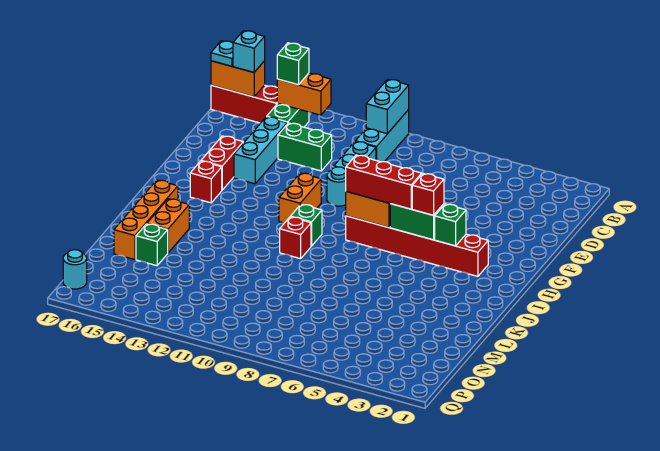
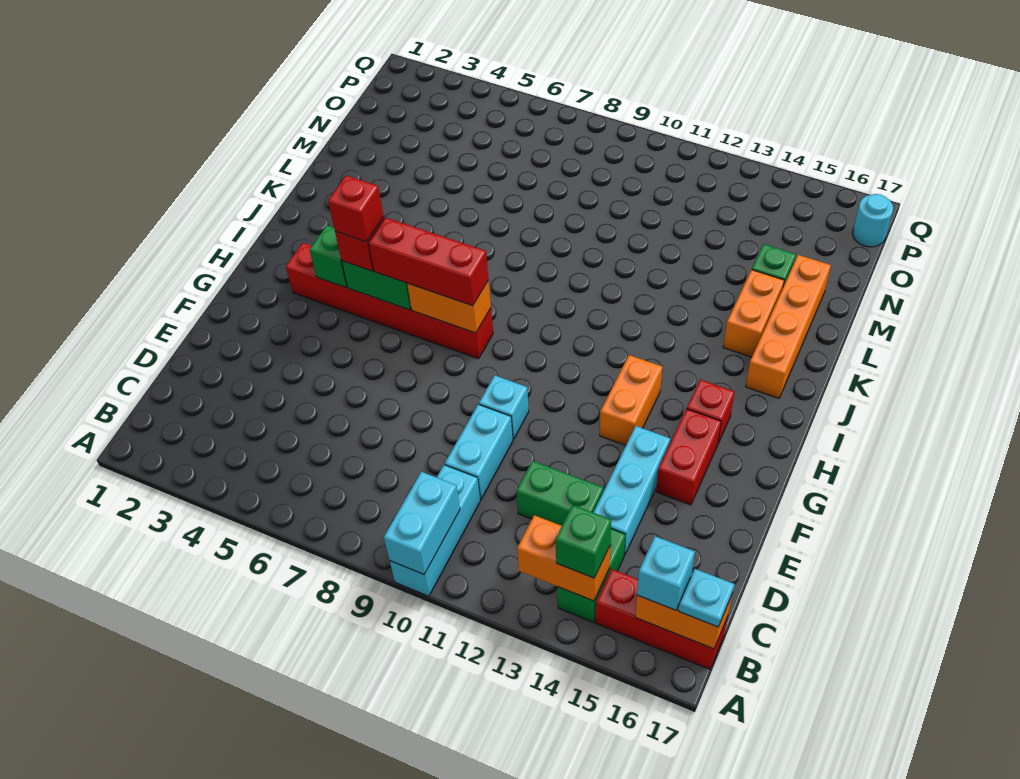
cyan round brick F10 level 1 -> cyan brick F10 level 1
orange brick G11:H11 level 1 -> orange brick G13:H13 level 1
green brick I10 level 1 -> none
red brick J10 level 1 -> red brick H5 level 4

